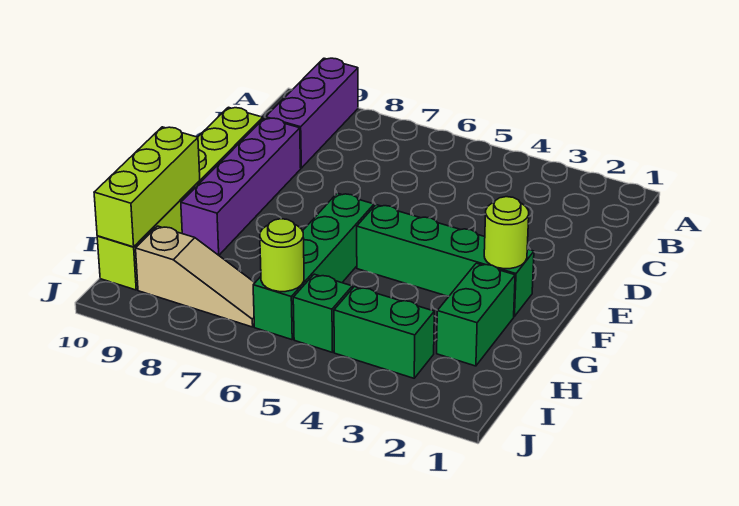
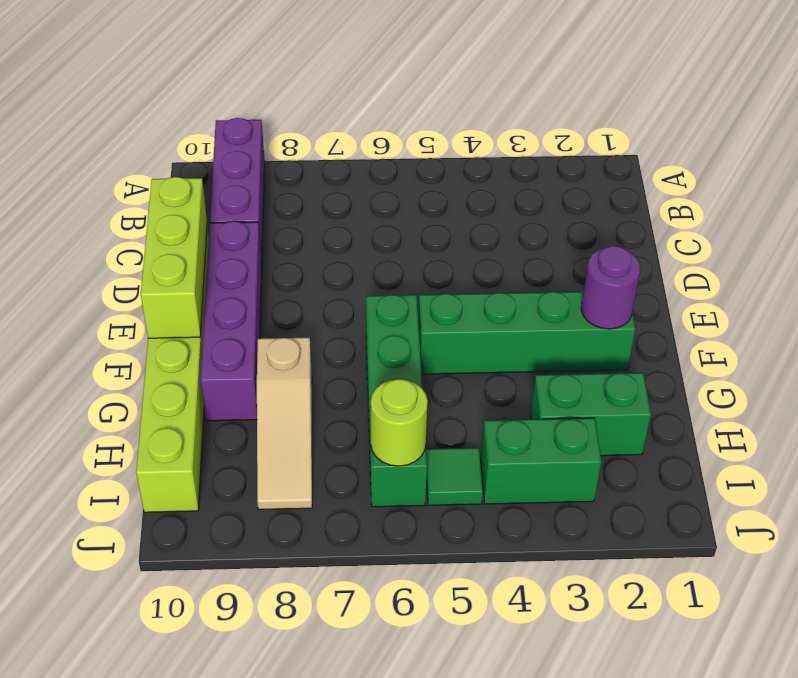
lime round brick F2 level 2 -> purple round brick F2 level 2
green brick G2:H2 level 1 -> green brick H2:H3 level 1
lime brick G10:I10 level 2 -> lime brick D10:F10 level 2
green brick I5 level 1 -> green tile I5 level 1
tan slope I7:I9 level 1 top 9 -> tan slope G8:I8 level 1 top G

